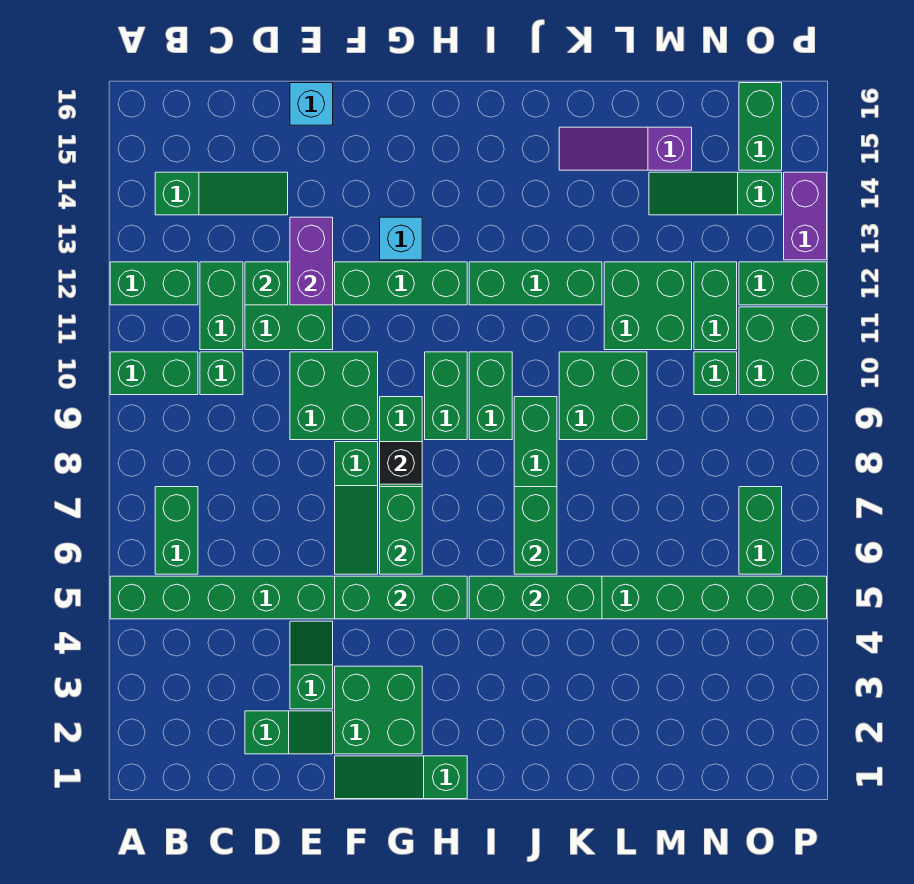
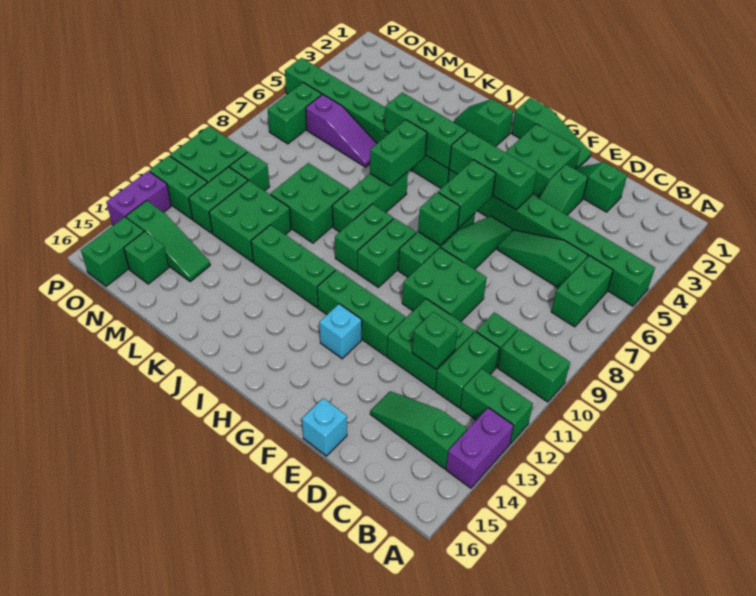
none -> green slope C6:E6 level 1 top C
purple brick E12:E13 level 2 -> purple brick A13:A14 level 1
black brick G8 level 2 -> green brick G8 level 2
none -> green slope I2:J2 level 1 top I
purple slope K15:M15 level 1 top M -> purple slope L6:N6 level 1 top N
none -> green brick N15 level 1

